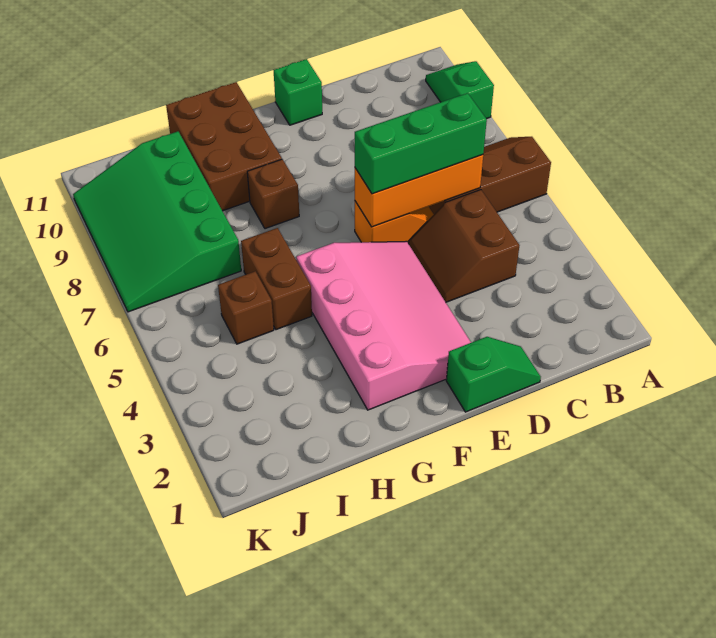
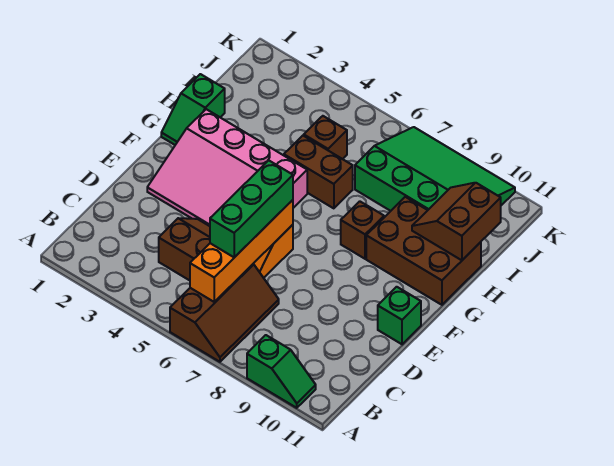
orange brick C6:E6 level 2 -> orange brick B6:E6 level 2
green slope D1:E1 level 1 top E -> green slope G1:H1 level 1 top H
none -> brown slope H10:I11 level 2 top 11

